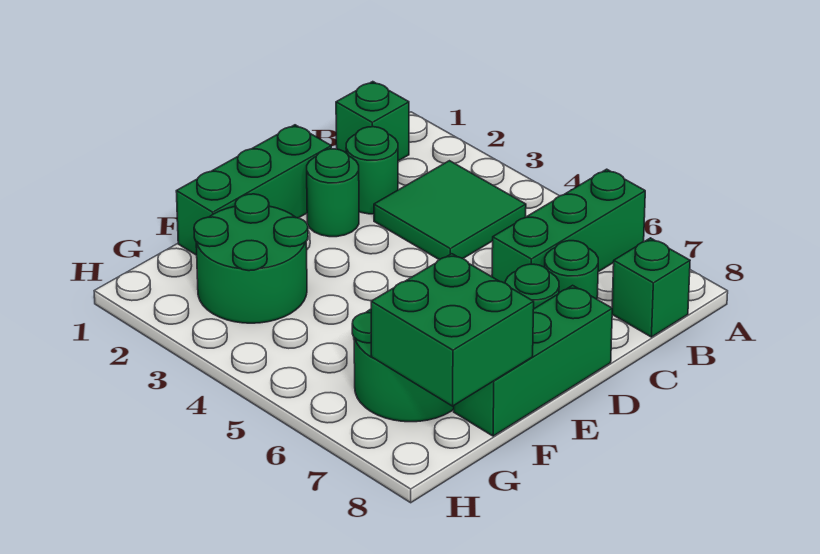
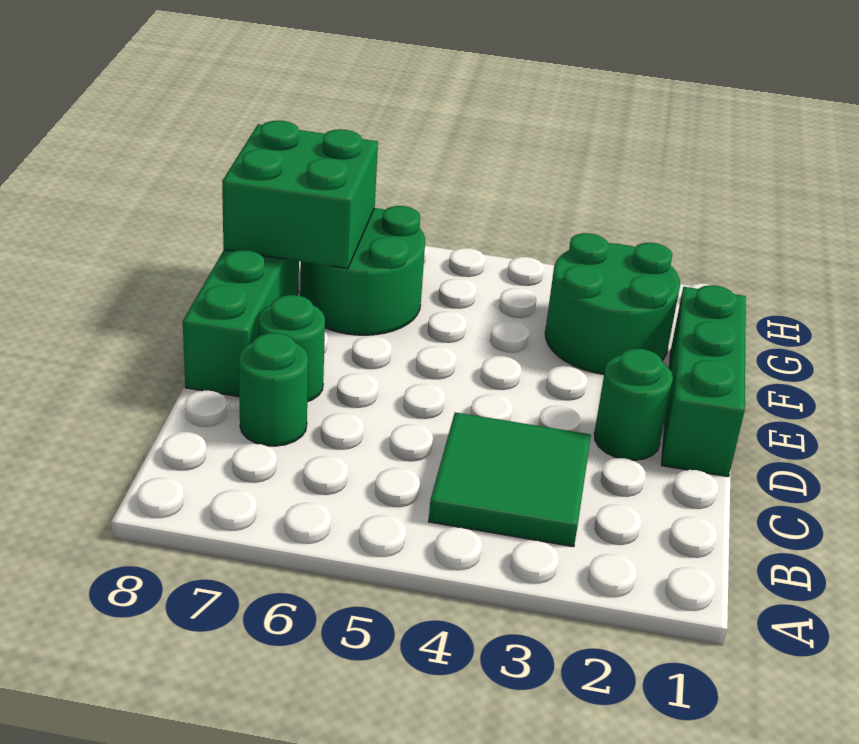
green brick A6:C6 level 1 -> none
green brick B1 level 1 -> none
green brick B8 level 1 -> none
green round brick C2 level 1 -> none

